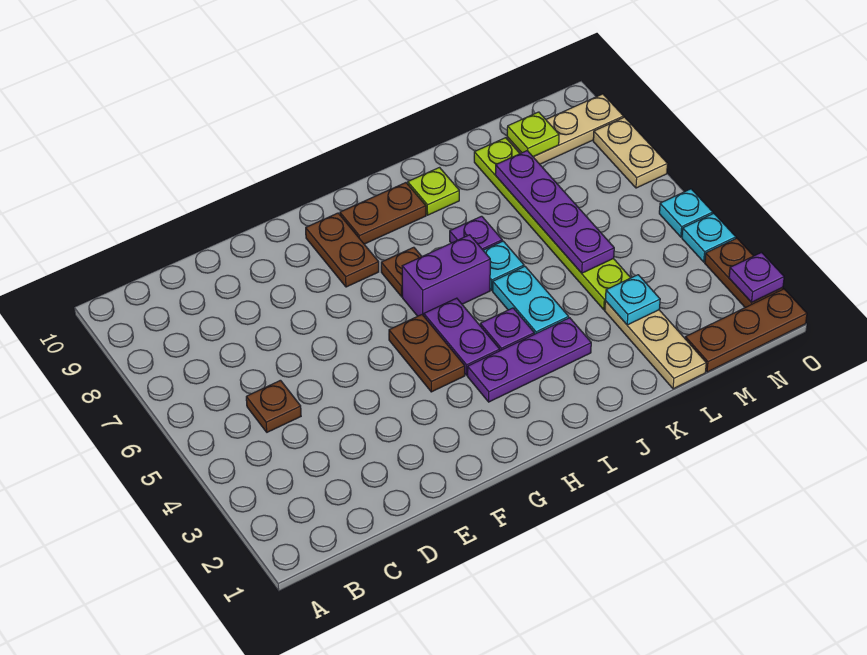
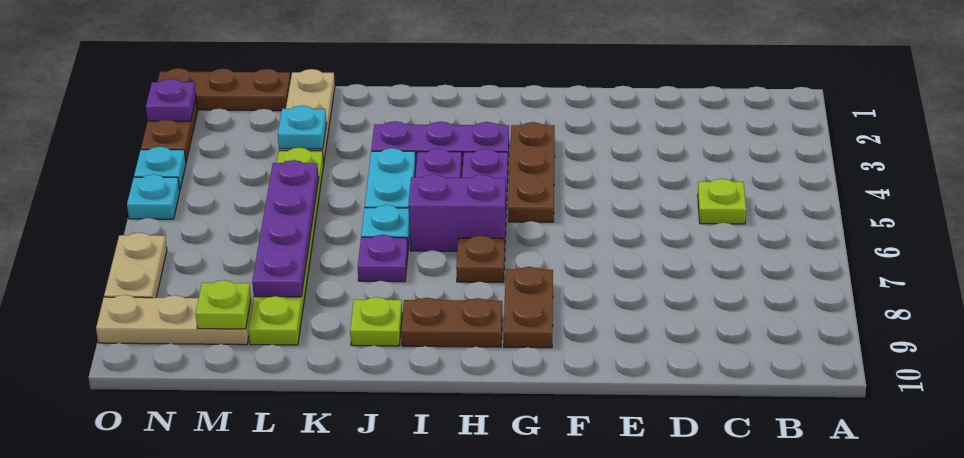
brown plate C5 level 1 -> lime plate C5 level 1
brown plate G4:G5 level 1 -> brown plate G3:G5 level 1

